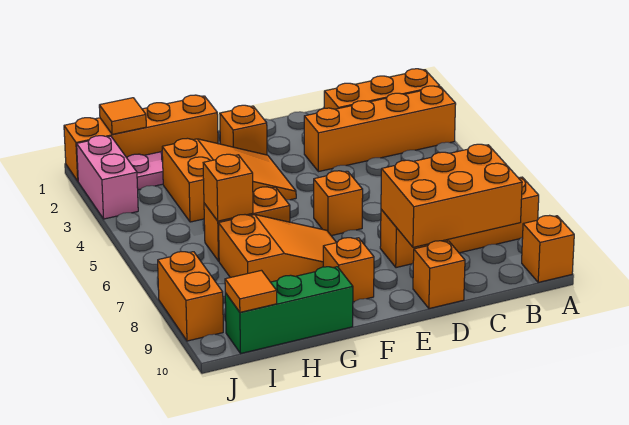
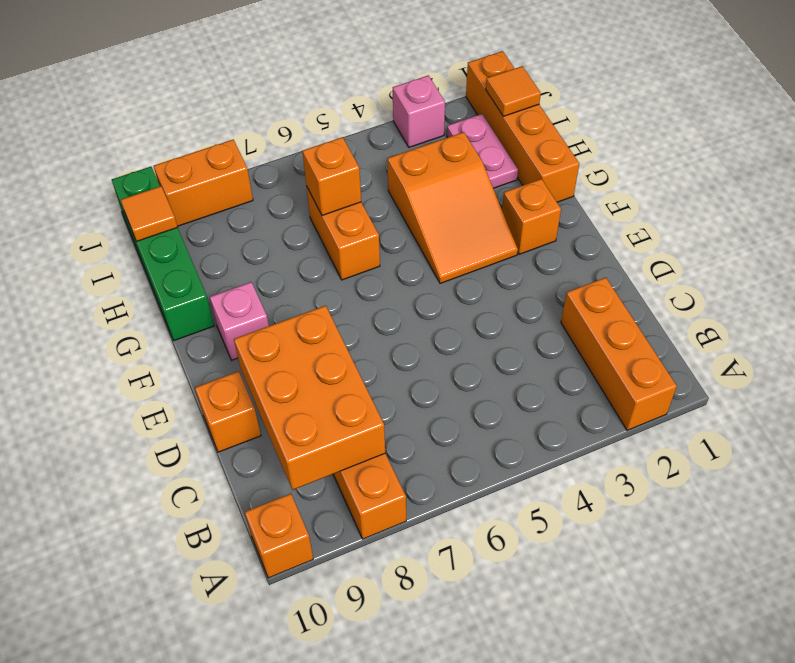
orange brick A3:D3 level 1 -> none
orange brick E6 level 1 -> none
orange slope F7:H8 level 1 top H -> none
orange brick F9 level 1 -> pink brick F9 level 1
green brick G10:I10 level 1 -> green brick G10:J10 level 1
pink brick J2:J3 level 1 -> pink brick J3 level 1

